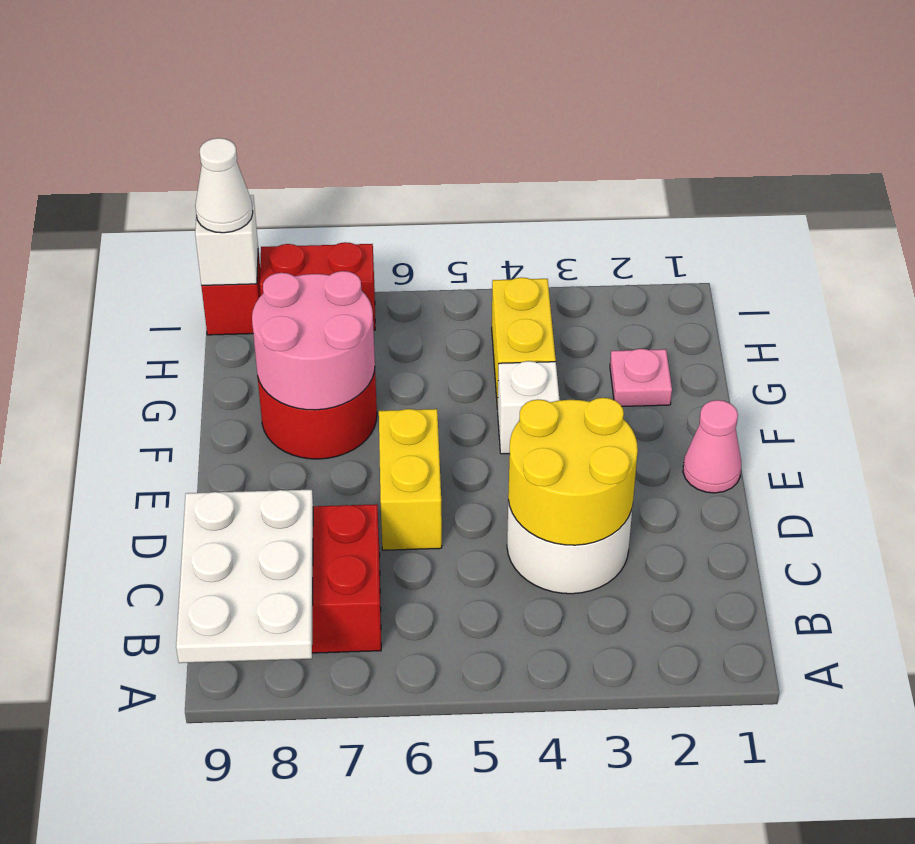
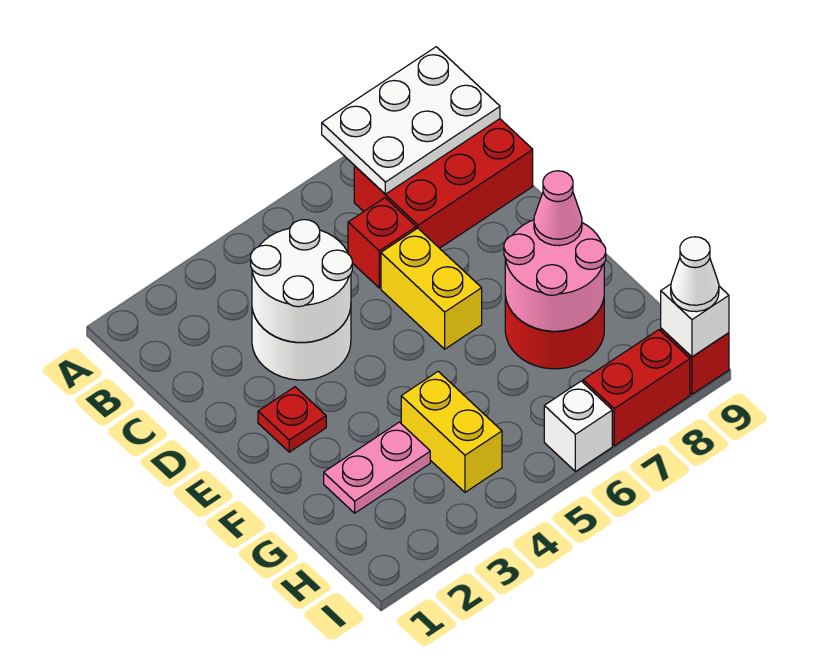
white plate A8:C9 level 2 -> white plate A7:B9 level 2
yellow round brick C3:D4 level 2 -> white round brick C3:D4 level 2
none -> red brick C6 level 1
pink cone E1 level 1 -> pink cone F8 level 3
none -> red plate E2 level 1
white brick F4 level 1 -> white brick I6 level 1
pink plate G2 level 1 -> pink plate G2:G3 level 1

